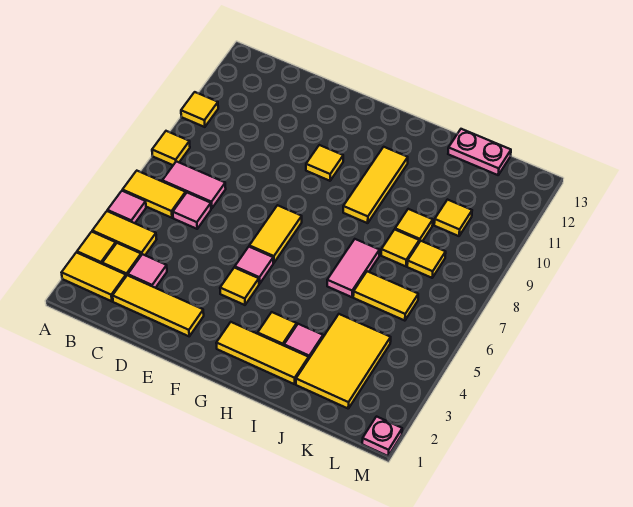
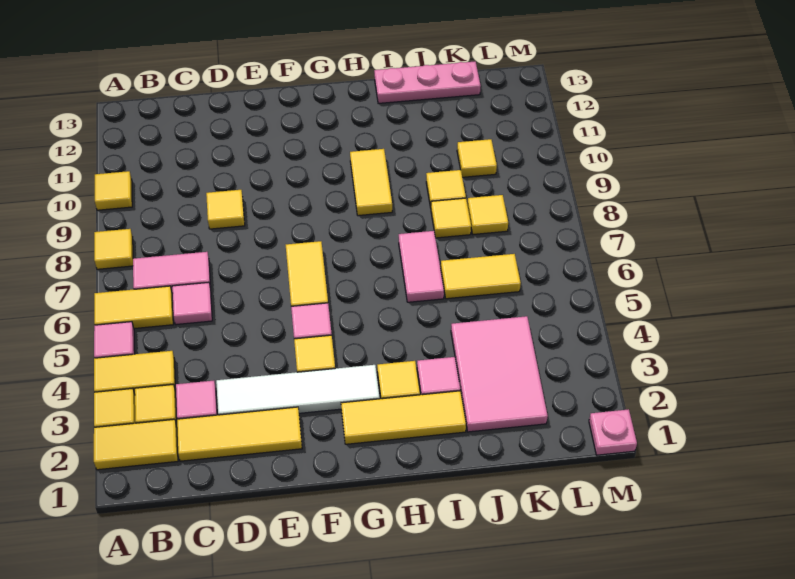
none -> white tile D3:G3 level 1
yellow tile F10 level 1 -> yellow tile D9 level 1
yellow tile H9:H11 level 1 -> yellow tile H9:H10 level 1
yellow tile J2:K4 level 1 -> pink tile J2:K4 level 1
pink plate J13:K13 level 1 -> pink plate I13:K13 level 1

